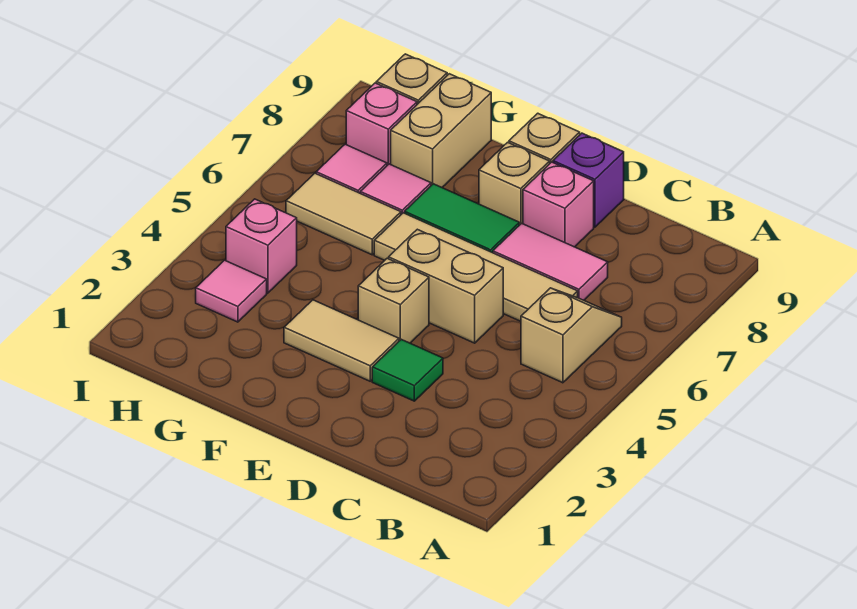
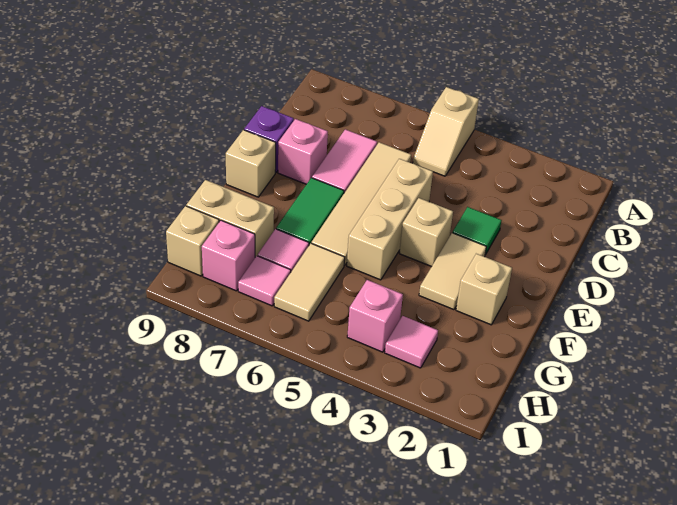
tan slope B5:B6 level 1 top 5 -> tan slope A5:B5 level 1 top A
tan brick D5:E5 level 1 -> tan brick D5:F5 level 1
tan brick E8 level 1 -> tan brick F2 level 1

